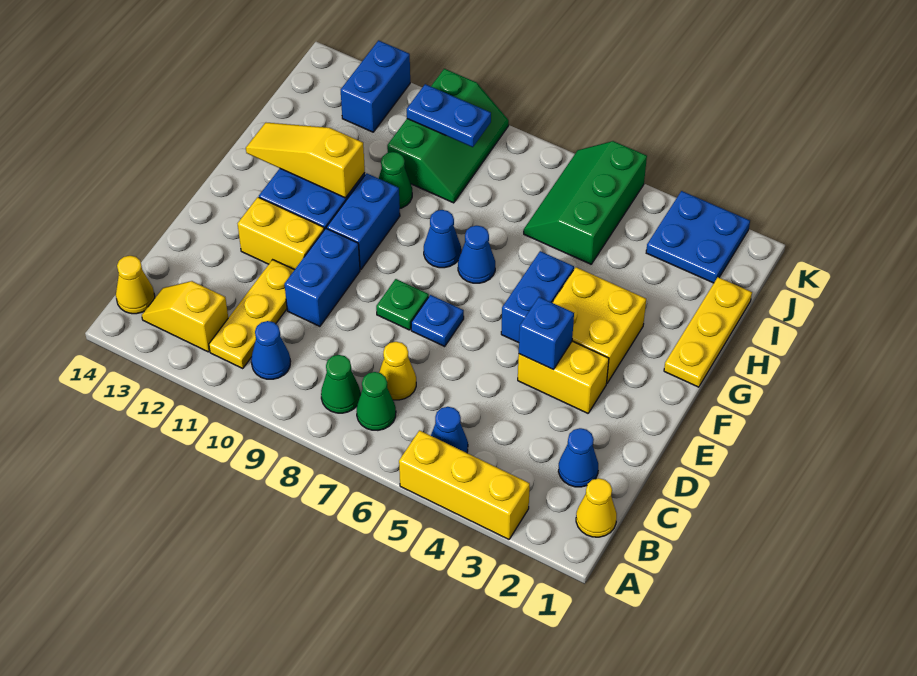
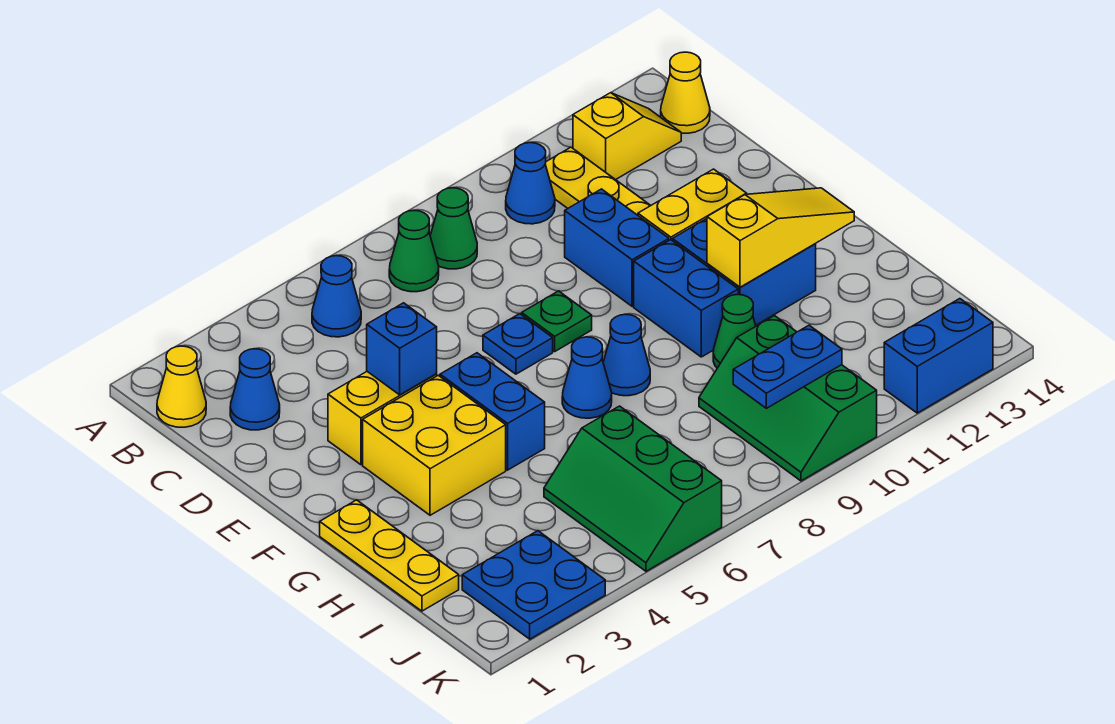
yellow brick A3:A5 level 1 -> none
yellow cone C7 level 1 -> none
green slope I5:K6 level 1 top 5 -> green slope I5:K6 level 1 top 6
blue brick J12:K12 level 1 -> blue brick K12:K13 level 1

